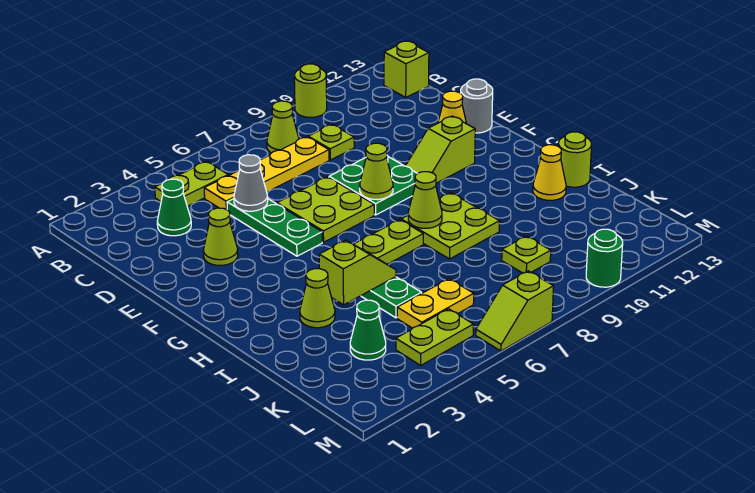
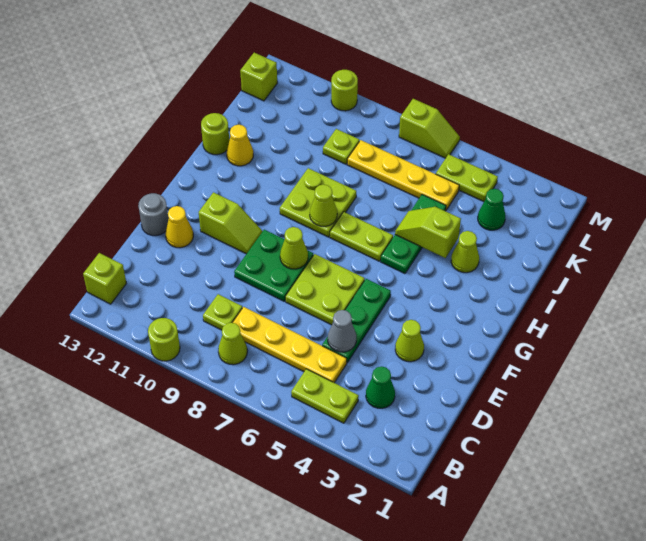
yellow plate K5:K6 level 1 -> yellow plate K5:K8 level 1
none -> lime brick L13 level 1
green round brick M10 level 1 -> lime round brick M10 level 1

